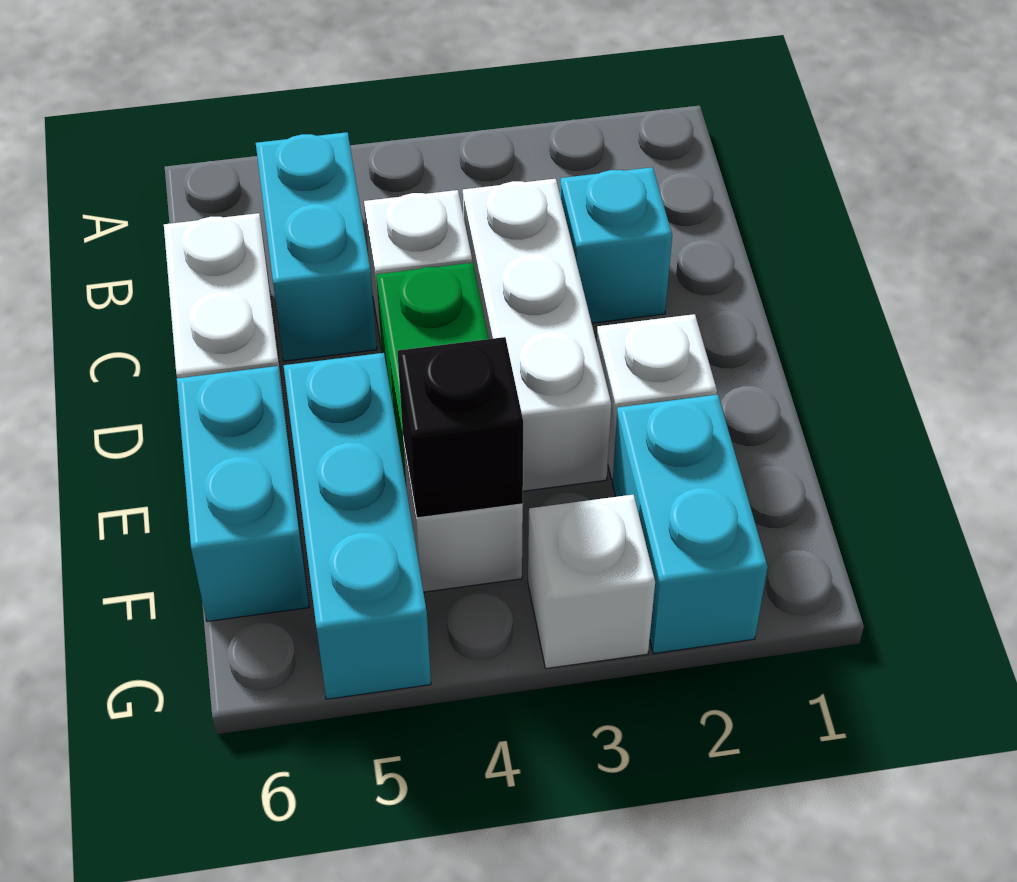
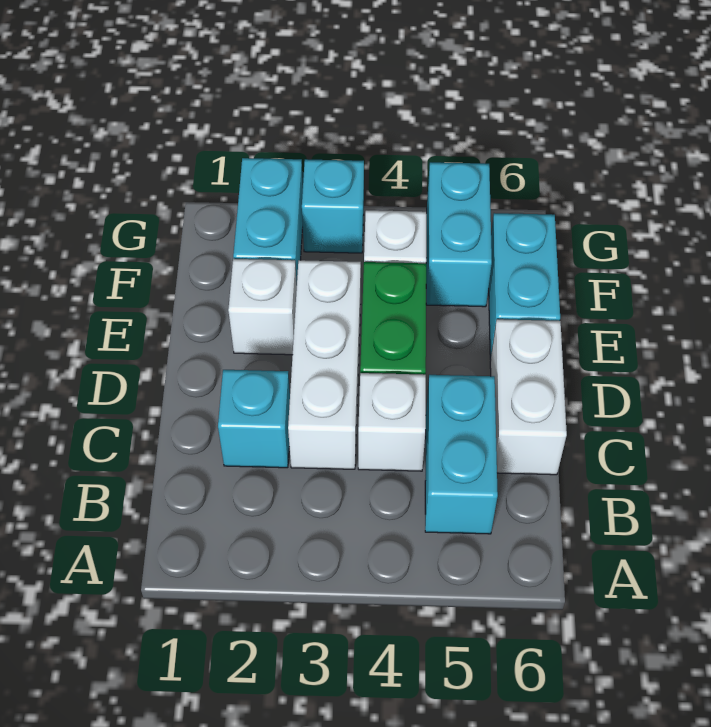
cyan brick E5:G5 level 1 -> cyan brick F5:G5 level 1
black brick F4 level 2 -> none
white brick G3 level 1 -> cyan brick G3 level 1

